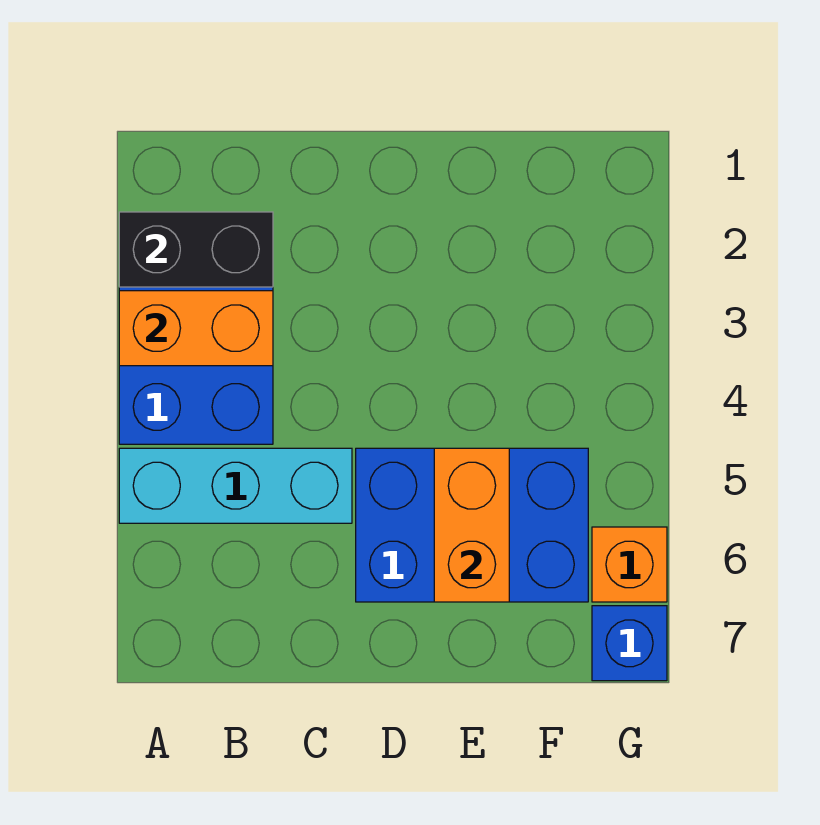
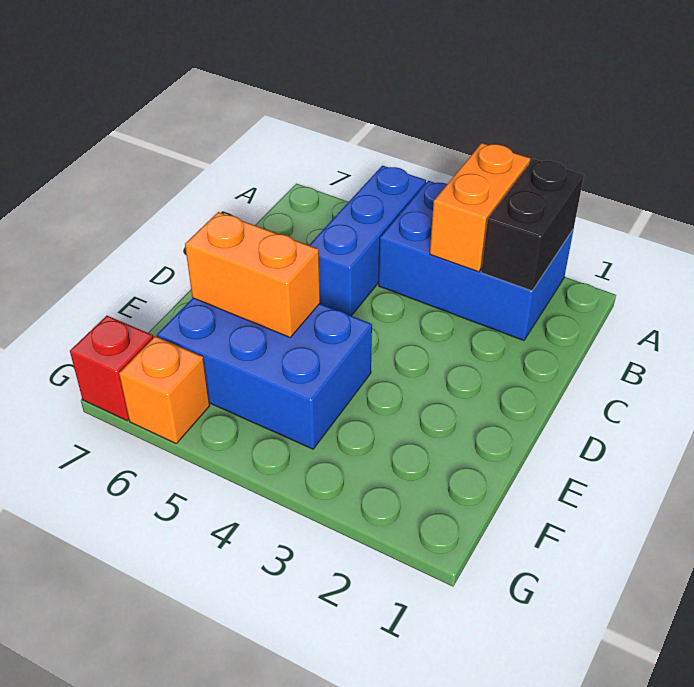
cyan brick A5:C5 level 1 -> blue brick A5:C5 level 1
blue brick D5:F6 level 1 -> blue brick E4:F6 level 1
blue brick G7 level 1 -> red brick G7 level 1

